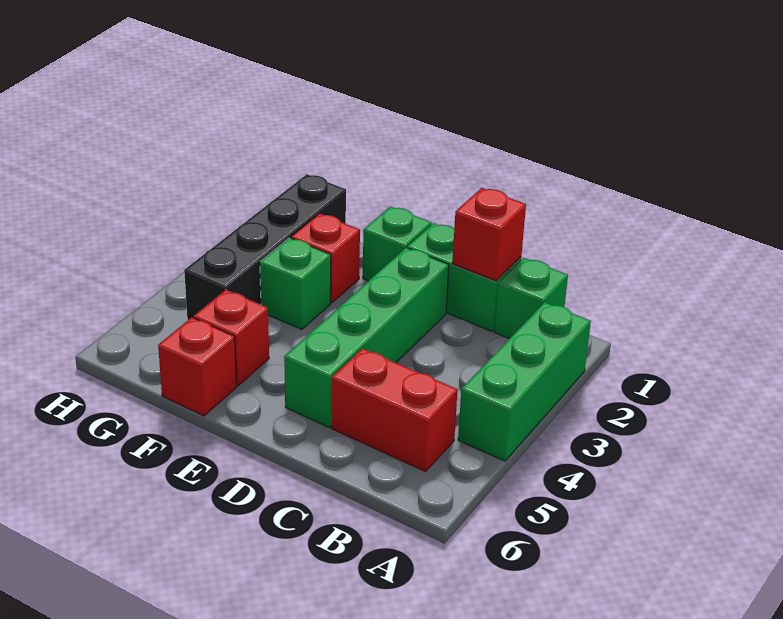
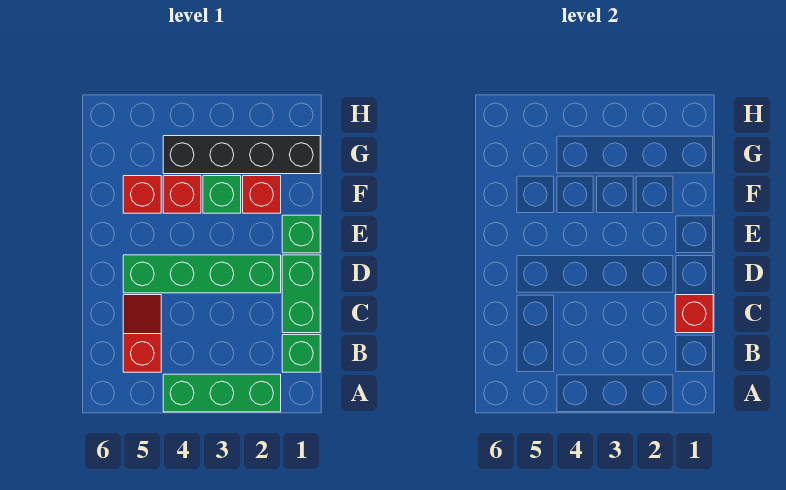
red brick B5:C5 level 1 -> red slope B5:C5 level 1 top B
red brick F6 level 1 -> red brick F4 level 1

